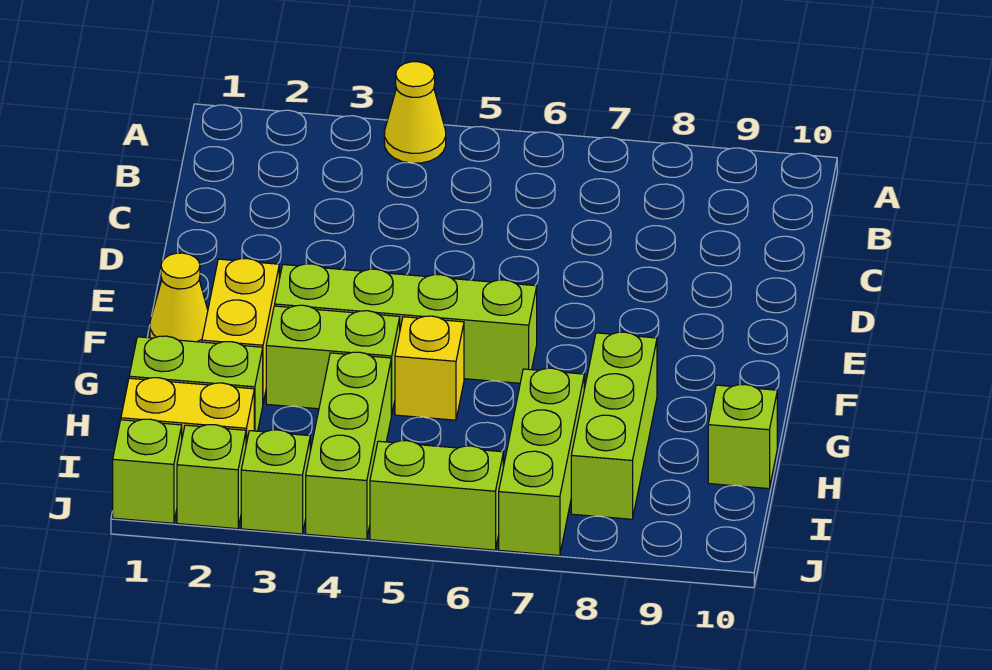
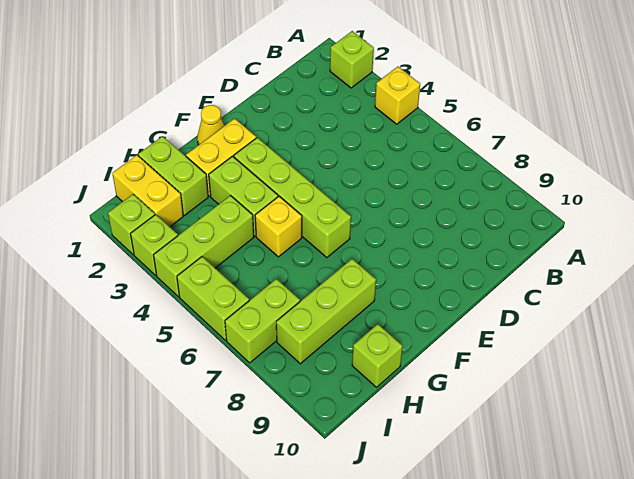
yellow cone A4 level 1 -> yellow brick A4 level 1
lime brick H7:J7 level 1 -> lime brick I7:J7 level 1
lime brick J1 level 1 -> lime brick A2 level 1

